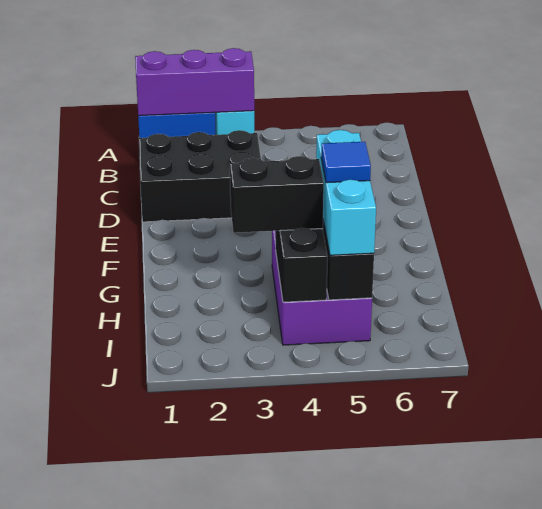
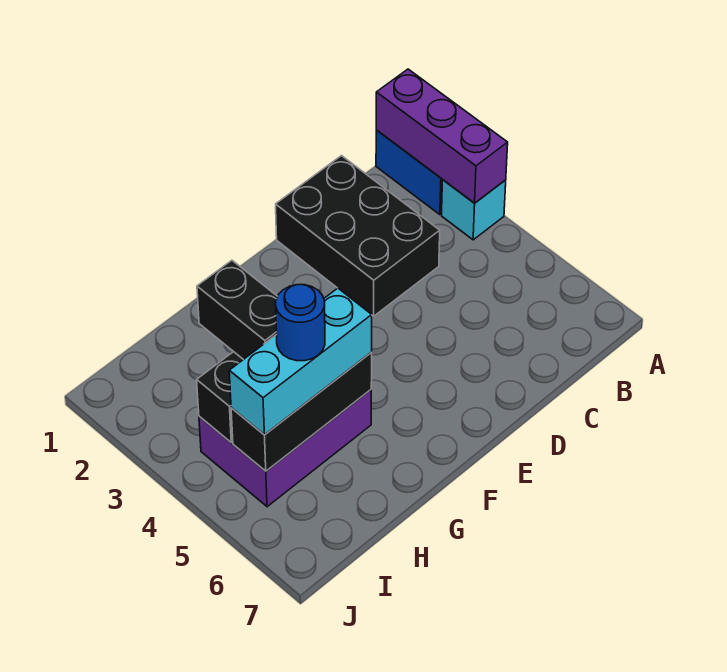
blue tile H5 level 4 -> blue round brick H5 level 4

